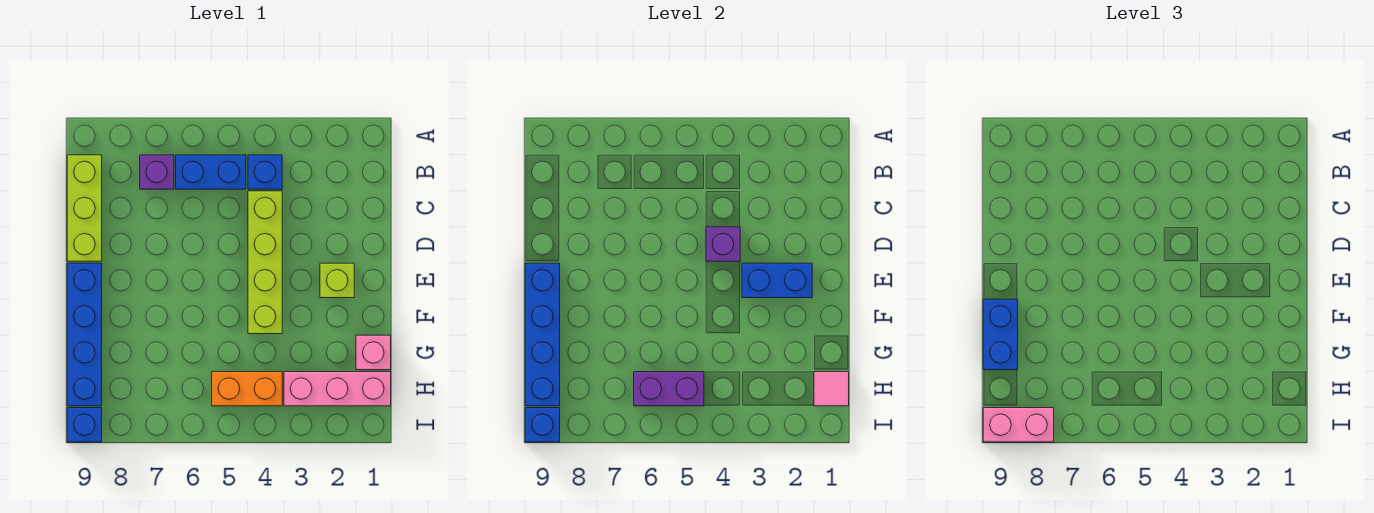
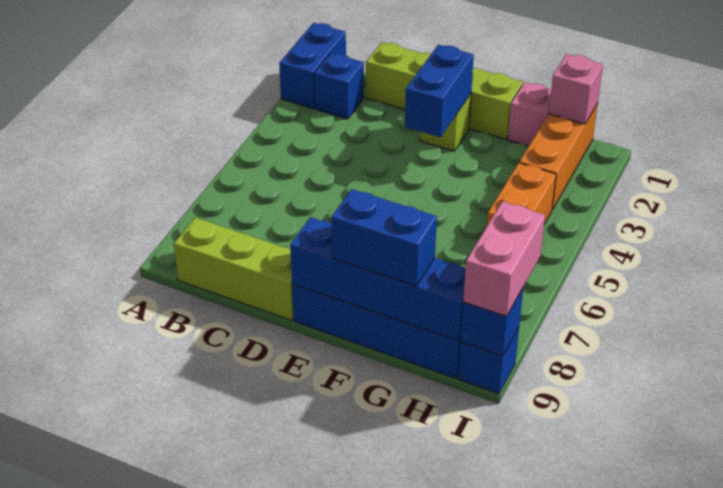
blue brick B4 level 1 -> blue brick B2 level 1
blue brick B5:B6 level 1 -> blue brick A1:A2 level 1
purple brick B7 level 1 -> none
lime brick C4:F4 level 1 -> lime brick C1:F1 level 1
purple brick D4 level 2 -> none
pink brick H1:H3 level 1 -> orange brick H1:H3 level 1
pink tile H1 level 2 -> pink brick H1 level 2
purple brick H5:H6 level 2 -> none

